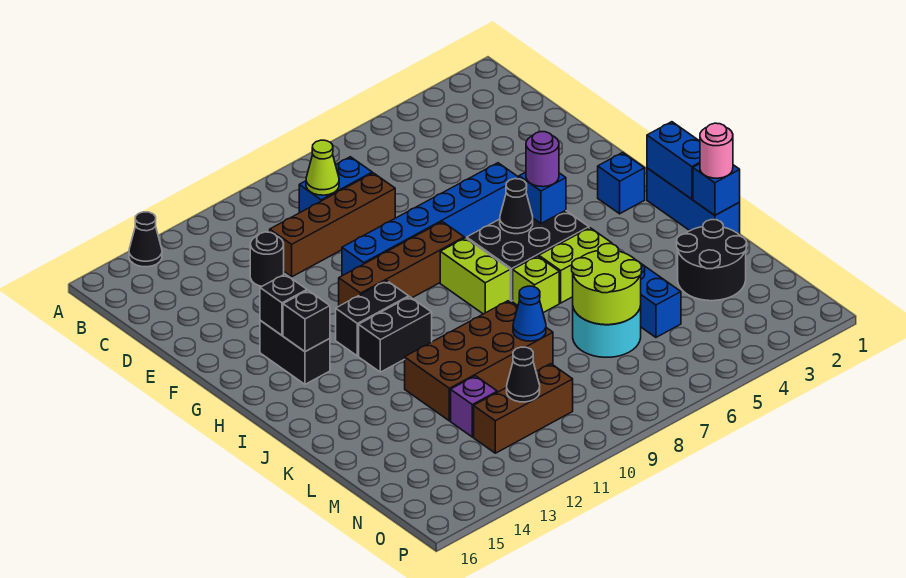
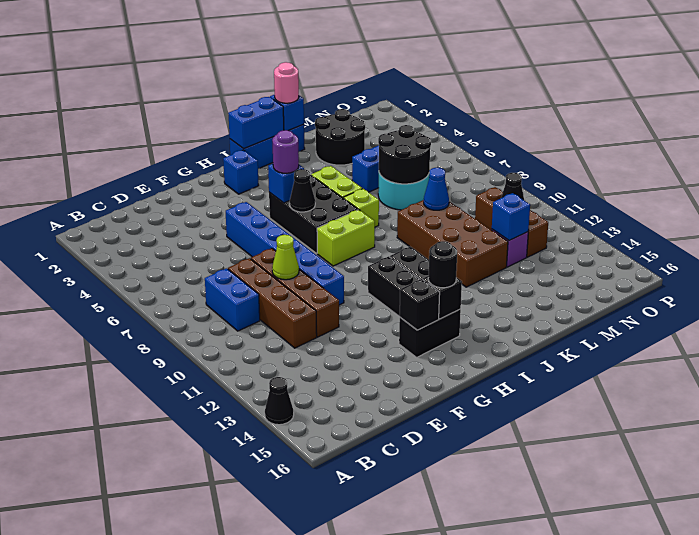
lime cone C9 level 2 -> lime cone E9 level 2
black round brick D12 level 1 -> black round brick H14 level 3
brown brick G8:G11 level 1 -> brown brick E8:E11 level 1
lime round brick L6:M7 level 2 -> black round brick L6:M7 level 2
none -> blue brick M12 level 2

